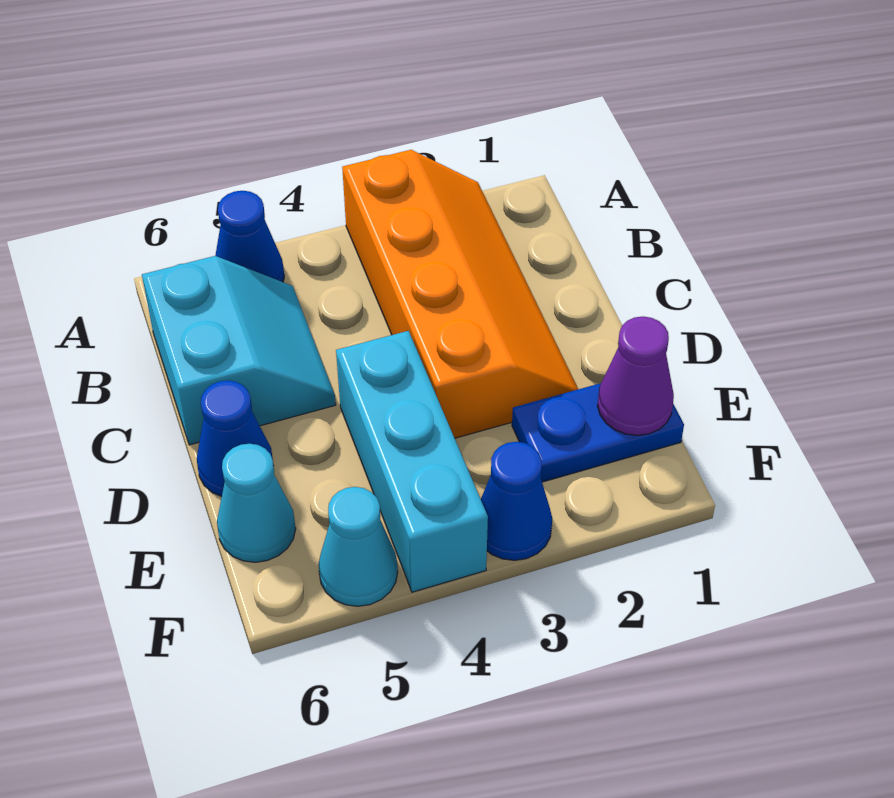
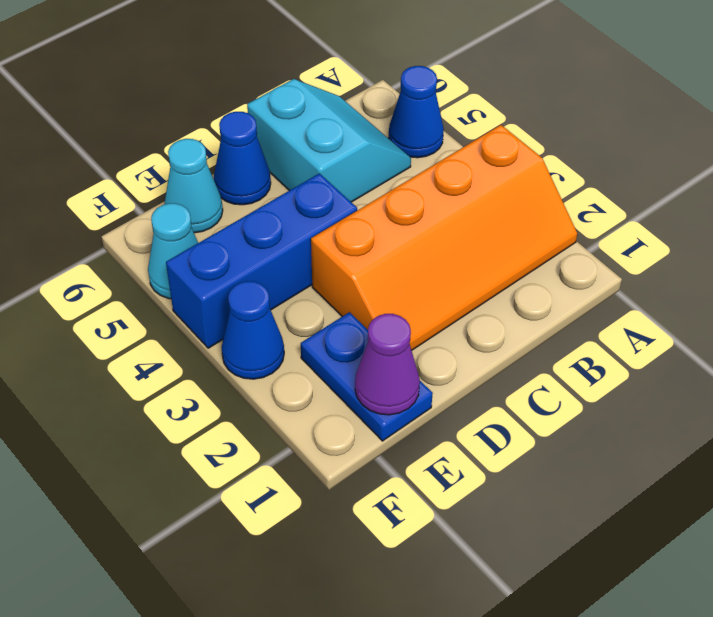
cyan slope B5:C6 level 1 top 6 -> cyan slope B5:C6 level 1 top C
cyan brick D4:F4 level 1 -> blue brick D4:F4 level 1

